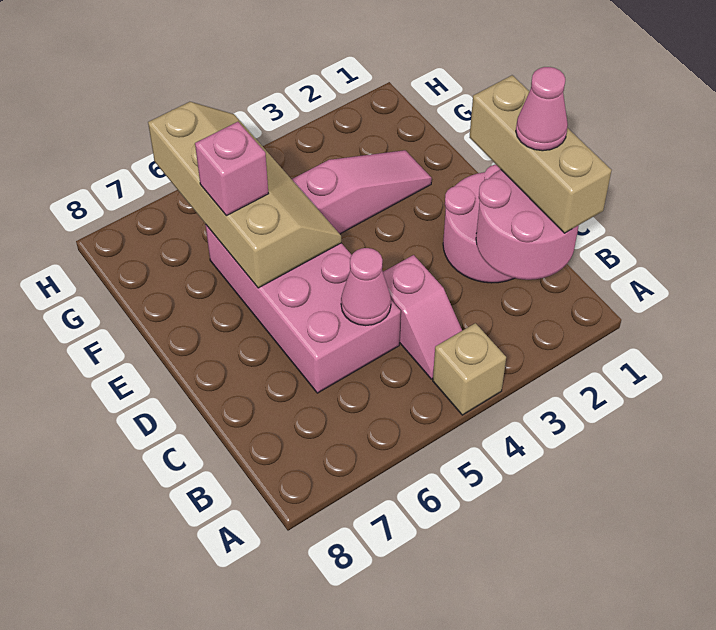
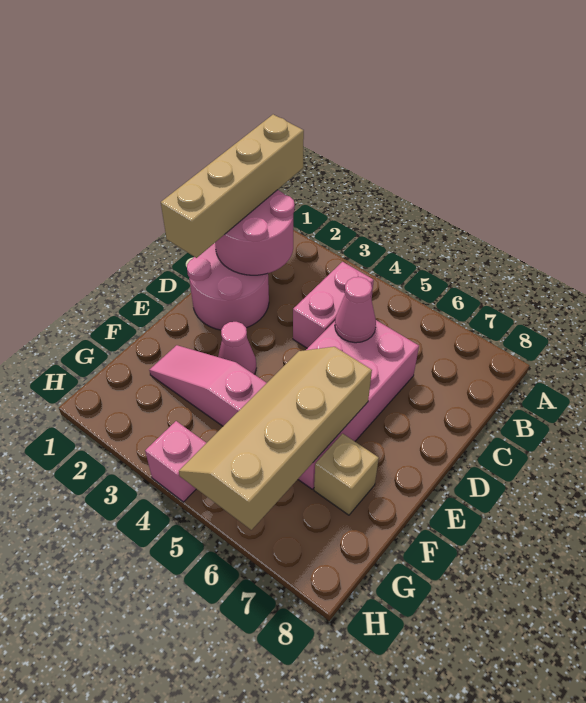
tan brick A4 level 1 -> tan brick F7 level 1
tan brick B1:D1 level 3 -> tan brick A1:D1 level 3
pink slope B4:C4 level 1 top C -> pink brick B4:C4 level 1
pink cone C1 level 4 -> pink cone E3 level 1
pink brick F6 level 3 -> pink brick H4 level 1

